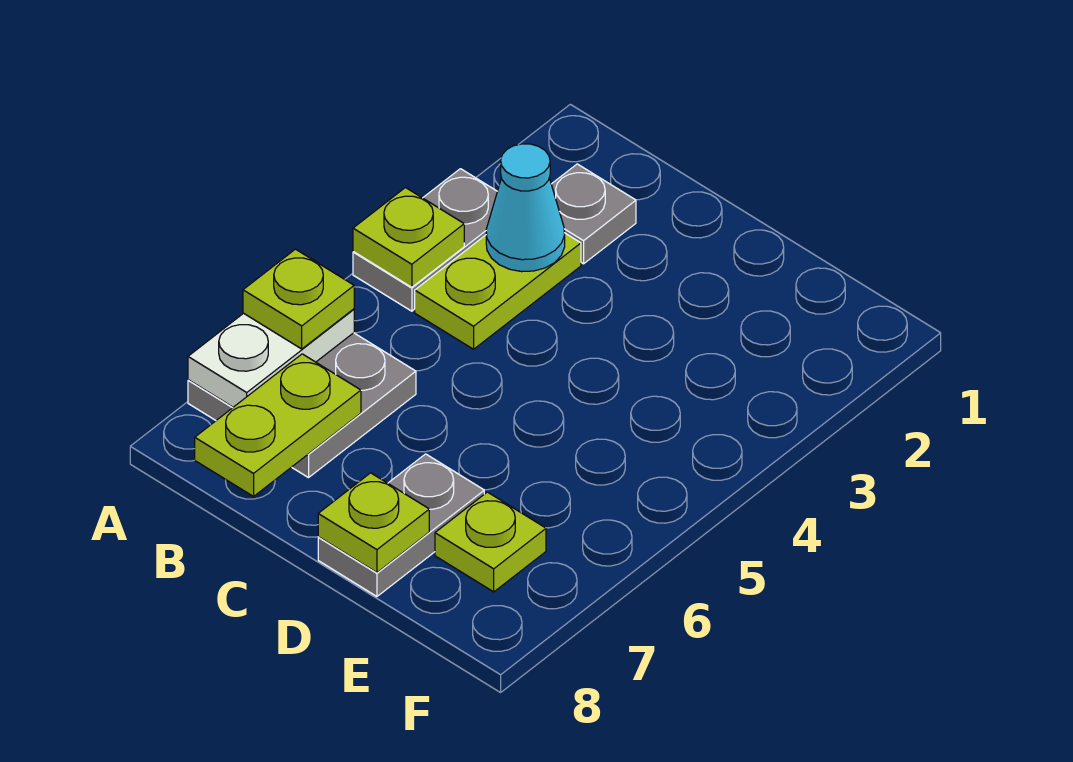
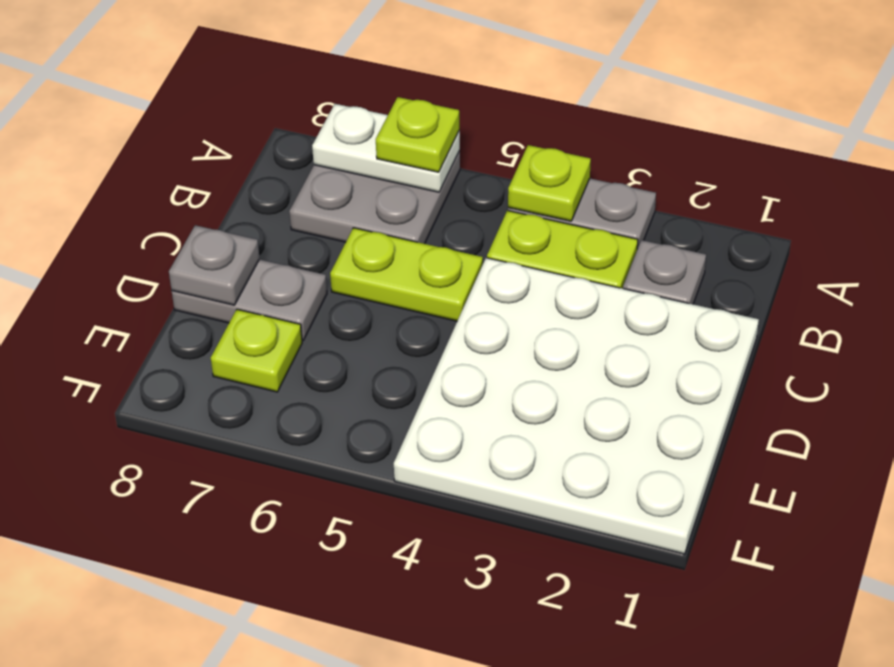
cyan cone B3 level 2 -> none
lime plate B7:B8 level 2 -> lime plate C5:C6 level 1
none -> white plate C1:F4 level 1
lime plate D8 level 2 -> grey plate D8 level 2

